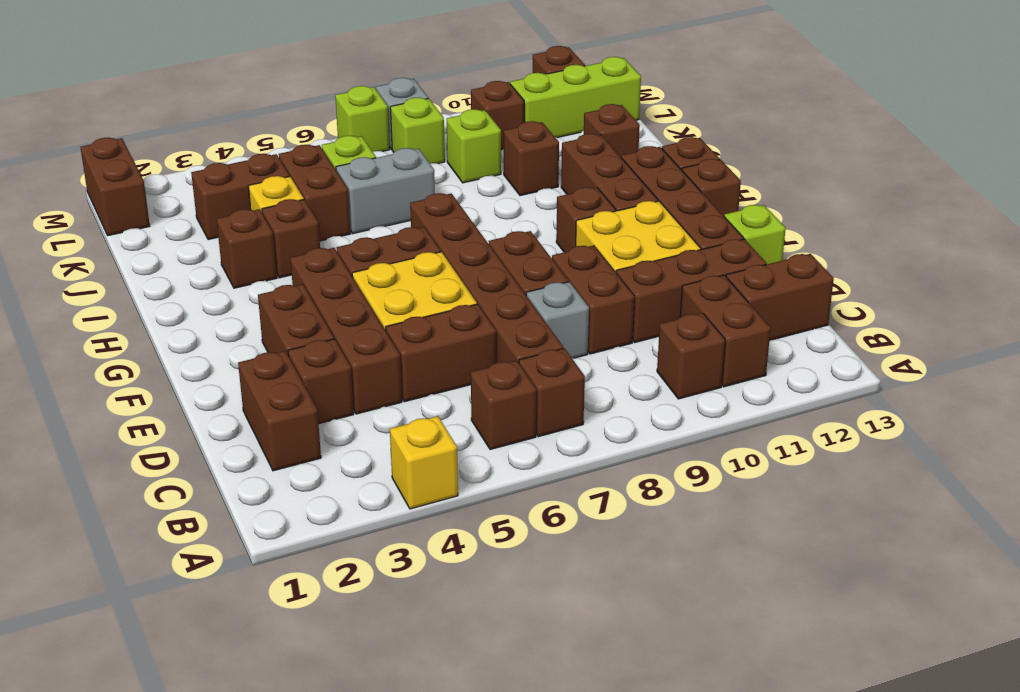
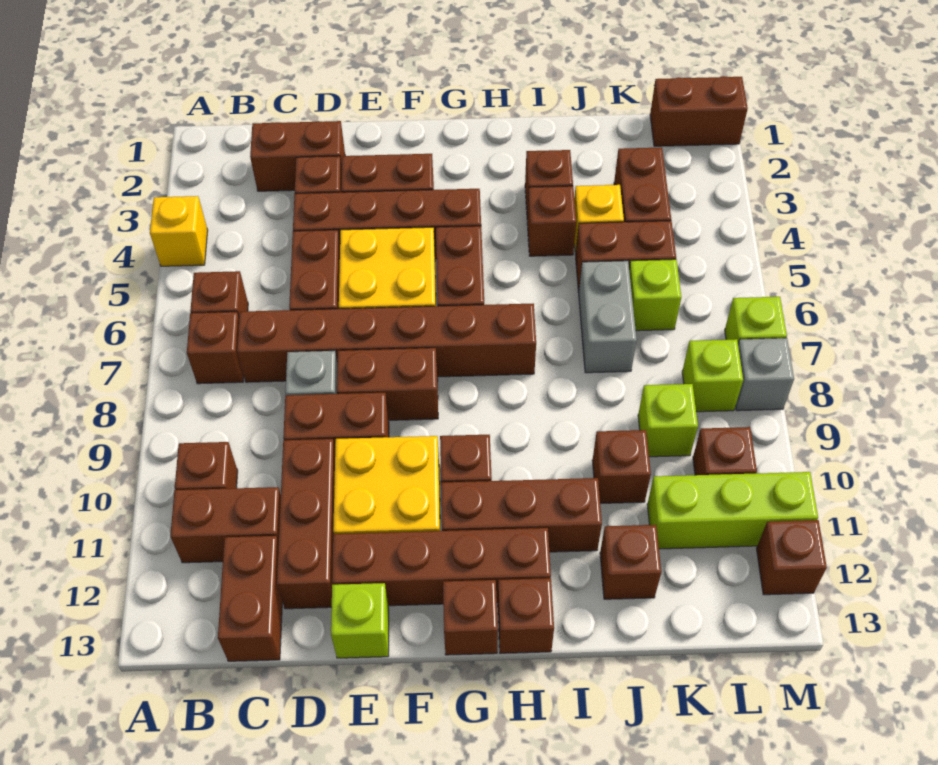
lime brick L11:L13 level 1 -> lime brick K11:M11 level 1

